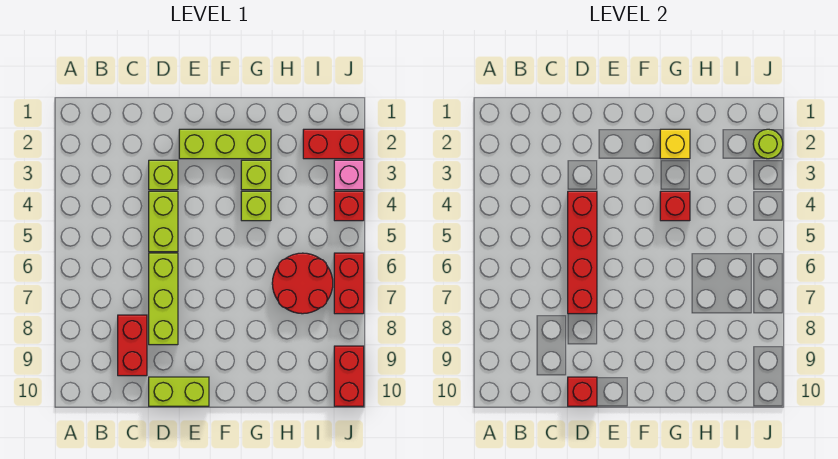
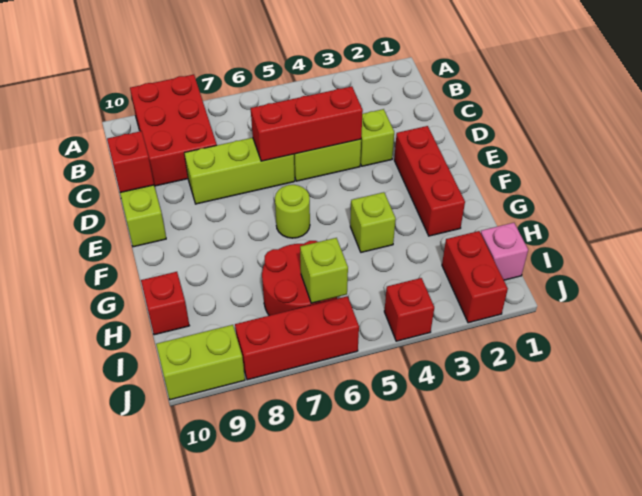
red brick C8:C9 level 1 -> red brick A8:C9 level 1
red brick D4:D7 level 2 -> red brick D4:D6 level 2
lime brick E2:G2 level 1 -> red brick E2:G2 level 1
yellow brick G2 level 2 -> none
lime brick G3 level 1 -> lime brick I6 level 2
red brick G4 level 2 -> red brick H10 level 1
lime round brick J2 level 2 -> lime round brick F6 level 1
pink brick J3 level 1 -> pink brick I1 level 1
red brick J6:J7 level 1 -> red brick J6:J8 level 1
red brick J9:J10 level 1 -> lime brick J9:J10 level 1

